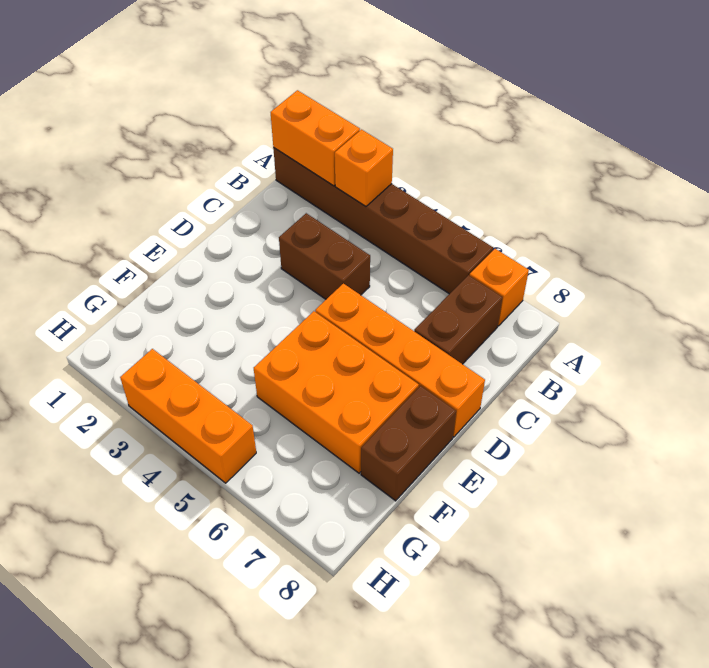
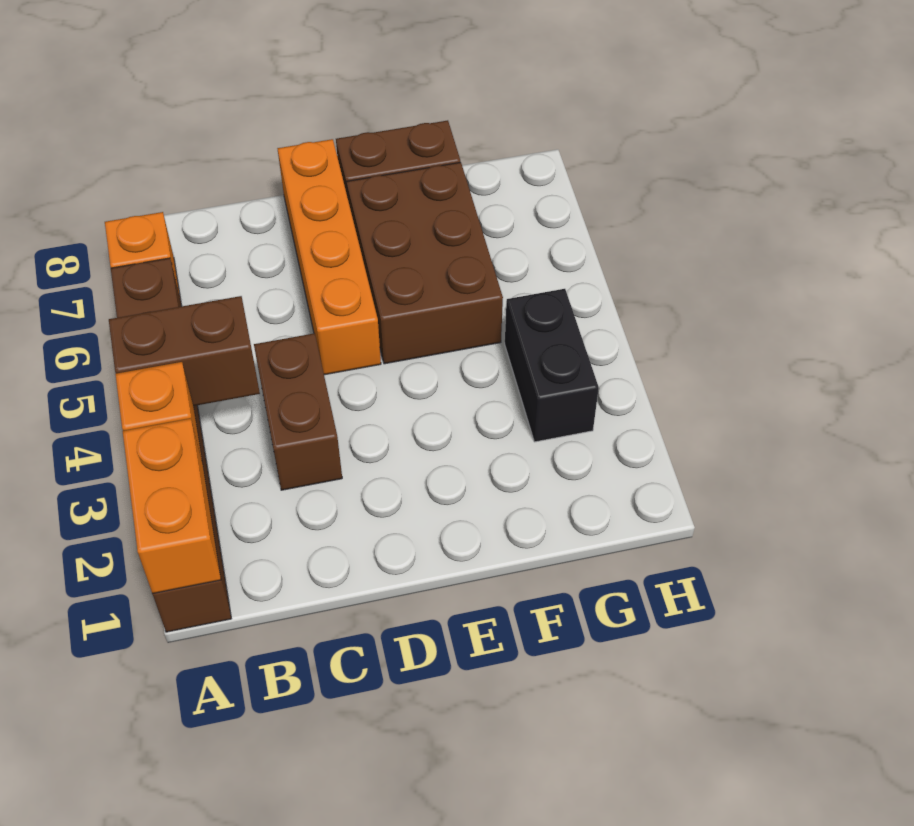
brown brick B7:C7 level 1 -> brown brick A4:B4 level 2
orange brick E5:F7 level 1 -> brown brick E5:F7 level 1
none -> black brick G3:G4 level 1
orange brick H3:H5 level 1 -> none

